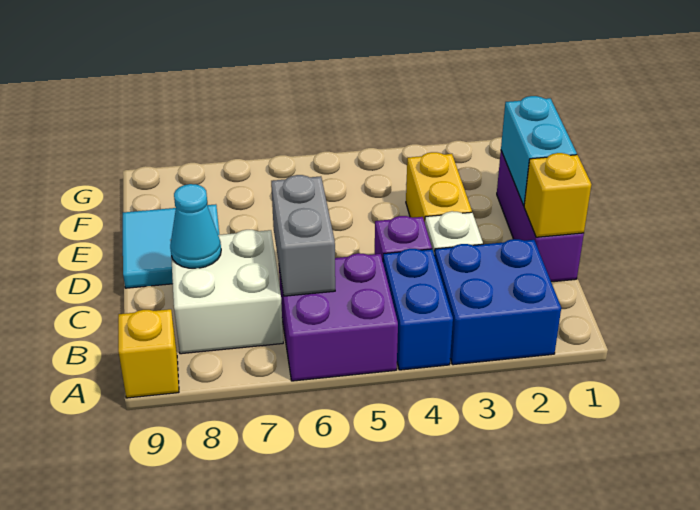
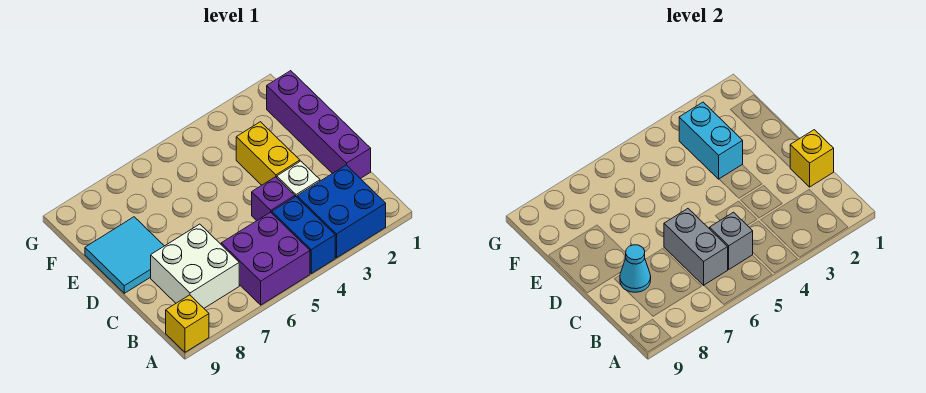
none -> grey brick B5 level 2
purple brick C1:E1 level 1 -> purple brick C1:F1 level 1
cyan brick D1:E1 level 2 -> cyan brick E3:F3 level 2

